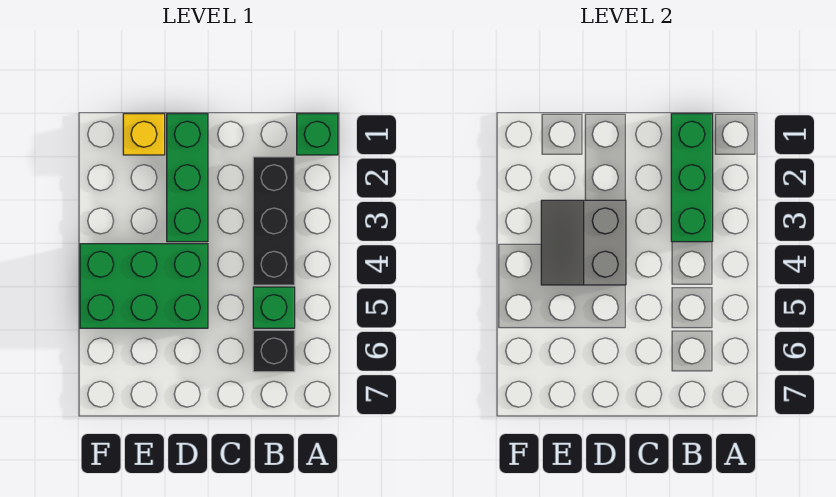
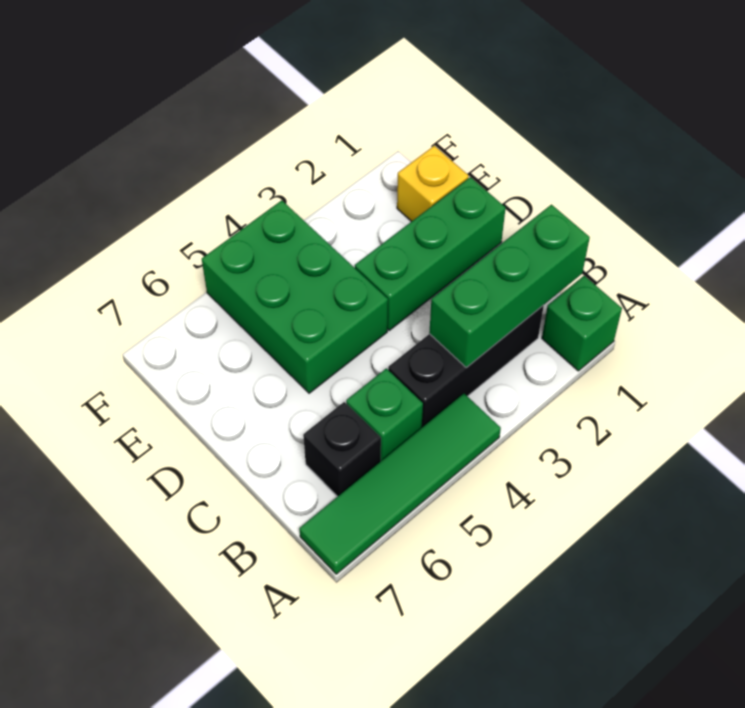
none -> green tile A4:A7 level 1
grey slope D3:E4 level 2 top D -> none

